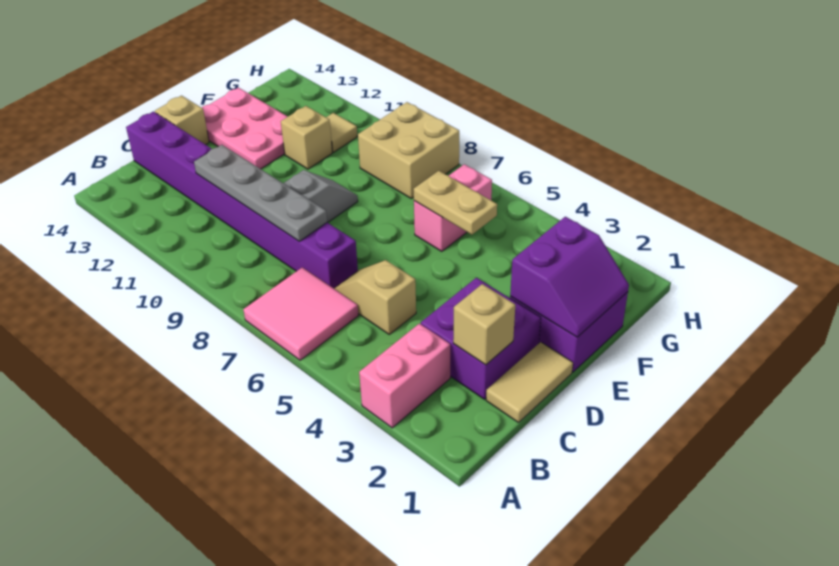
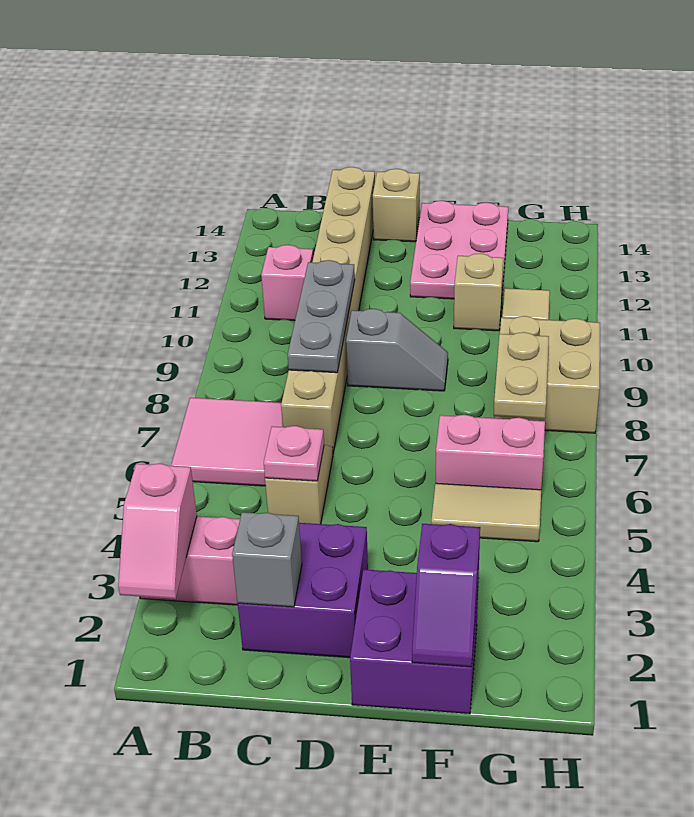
none -> pink slope A2:A3 level 2 top 3
none -> pink brick B11 level 1
tan tile C1:D1 level 1 -> tan tile F5:G5 level 1
tan brick C2 level 2 -> grey brick C2 level 2
none -> pink plate C5 level 2
purple brick C7:C14 level 1 -> tan brick C7:C14 level 1
grey plate C8:C11 level 2 -> grey plate C8:C10 level 2
purple slope E1:F2 level 2 top 2 -> purple slope F1:F2 level 2 top 2
tan plate F5:F6 level 2 -> tan plate G7:G8 level 2

